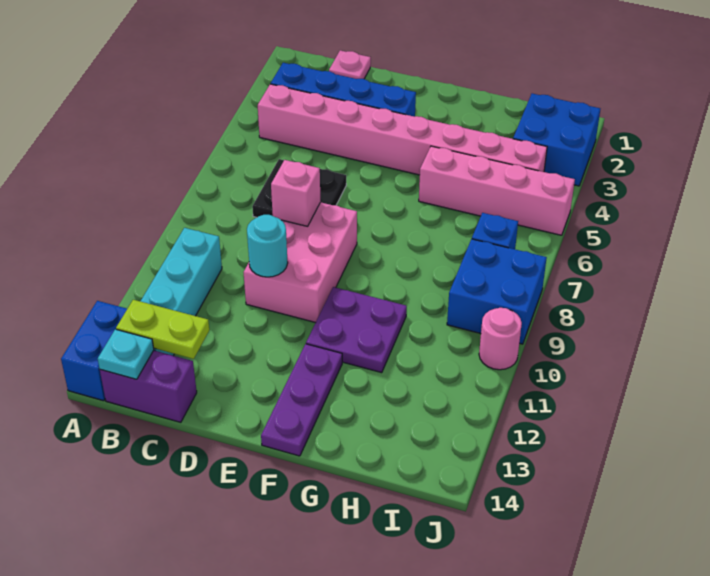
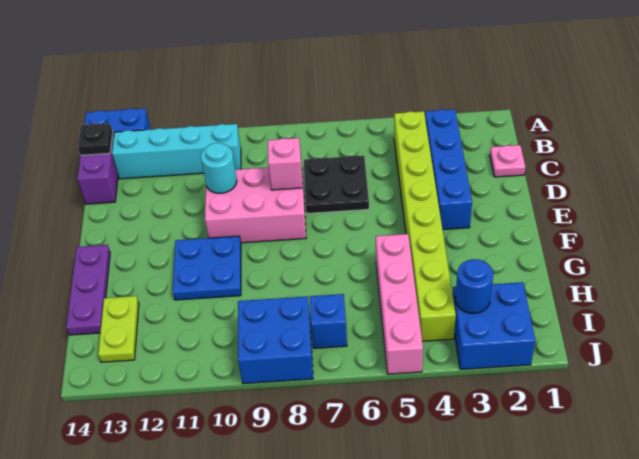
pink brick B4:I4 level 1 -> lime brick B4:I4 level 1
lime plate B13:C13 level 2 -> lime plate H13:I13 level 1
cyan plate B14 level 2 -> black plate B14 level 2
purple plate F10:G11 level 1 -> blue plate F10:G11 level 1
purple plate F12:F14 level 1 -> purple plate F14:H14 level 1
none -> blue round brick I3 level 2
pink round brick J10 level 1 -> none

